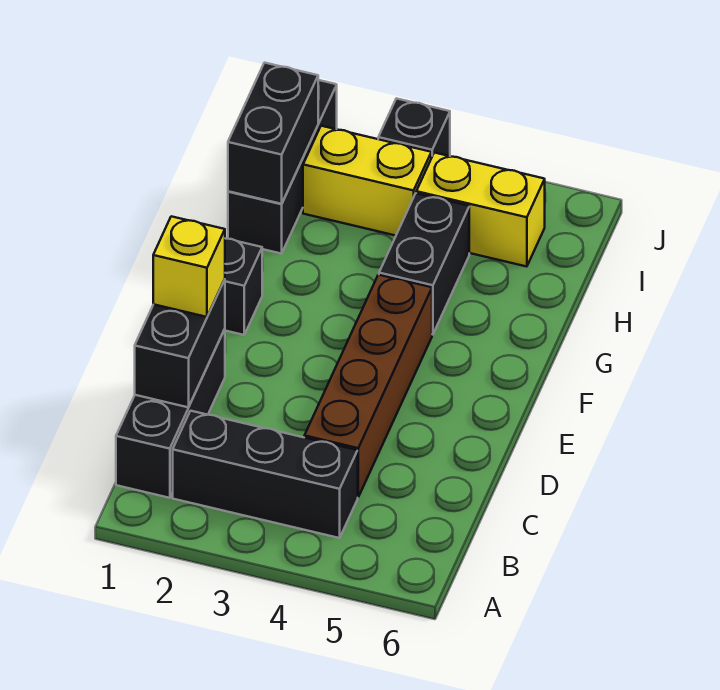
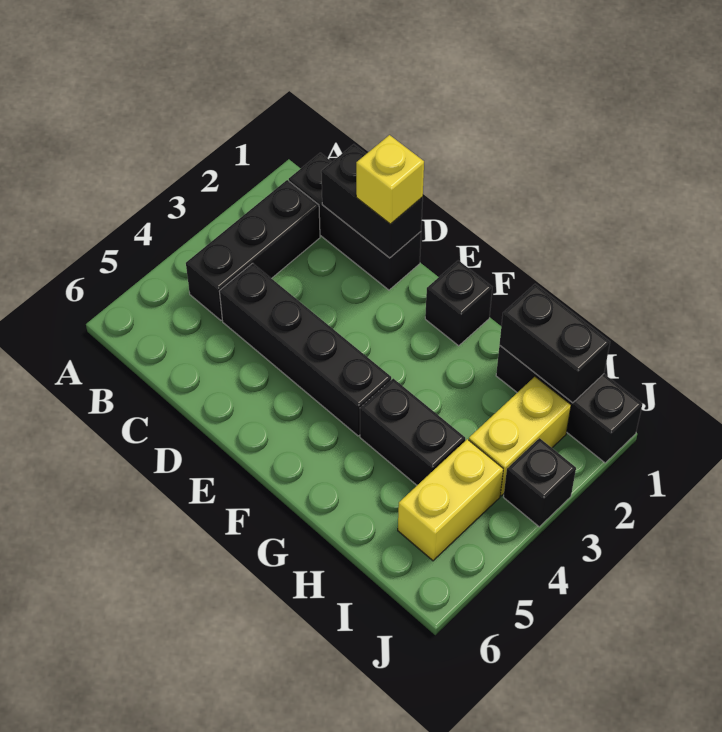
brown brick C4:F4 level 1 -> black brick C4:F4 level 1

